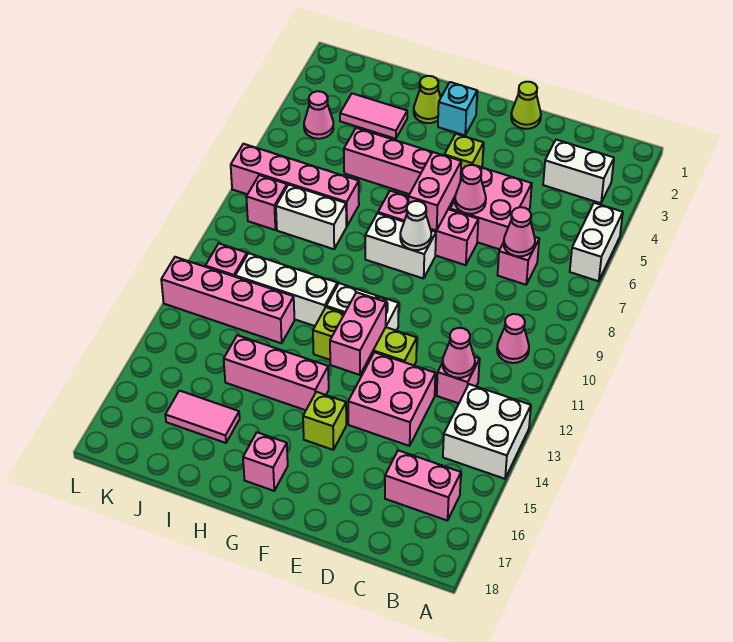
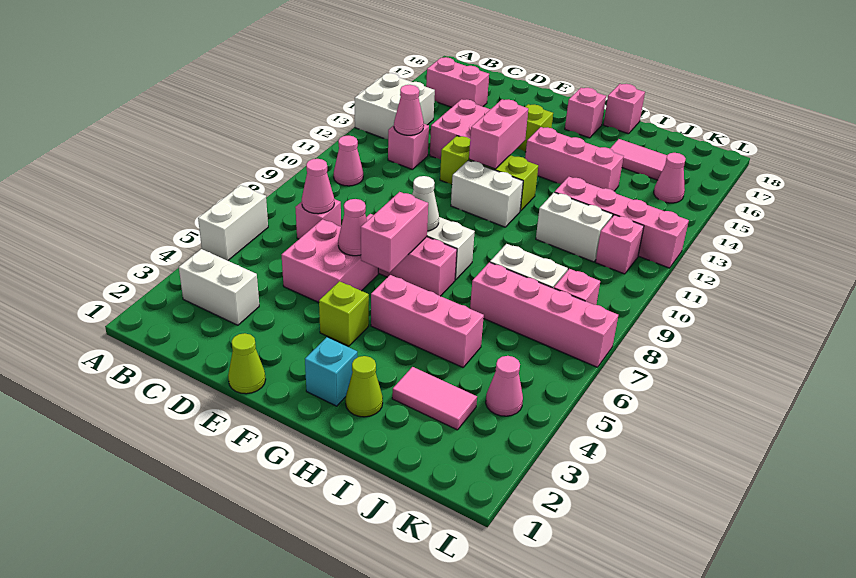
white brick H11:J11 level 1 -> white brick I11:J11 level 1
none -> pink brick H18 level 1
none -> pink cone K15 level 1

